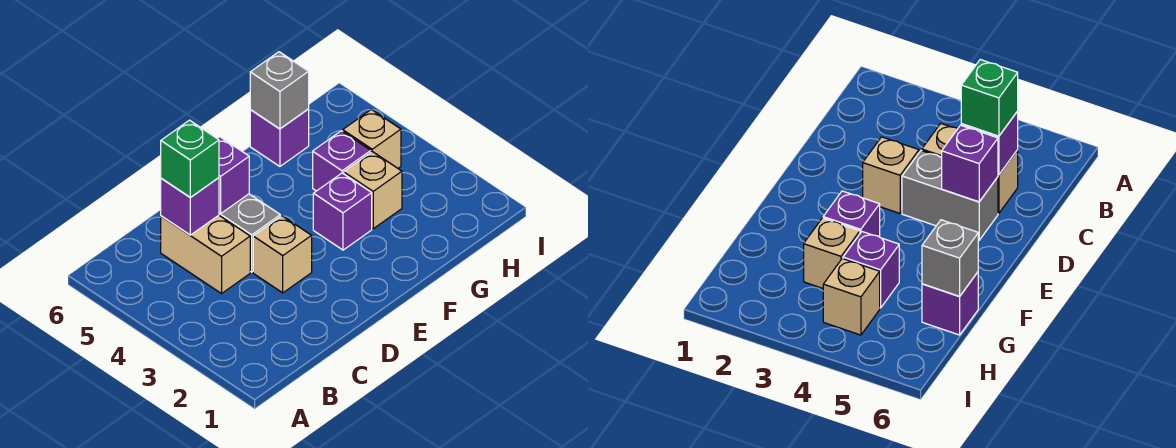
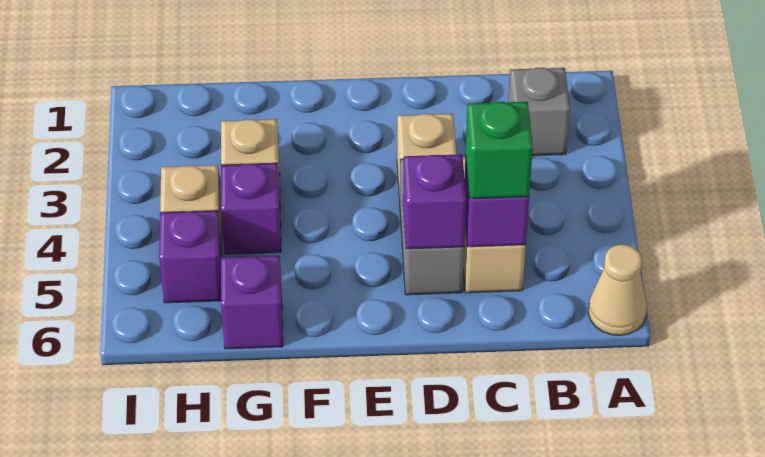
none -> tan cone A6 level 1
purple brick F3 level 1 -> purple brick H5 level 1
grey brick G6 level 2 -> grey brick B2 level 1

